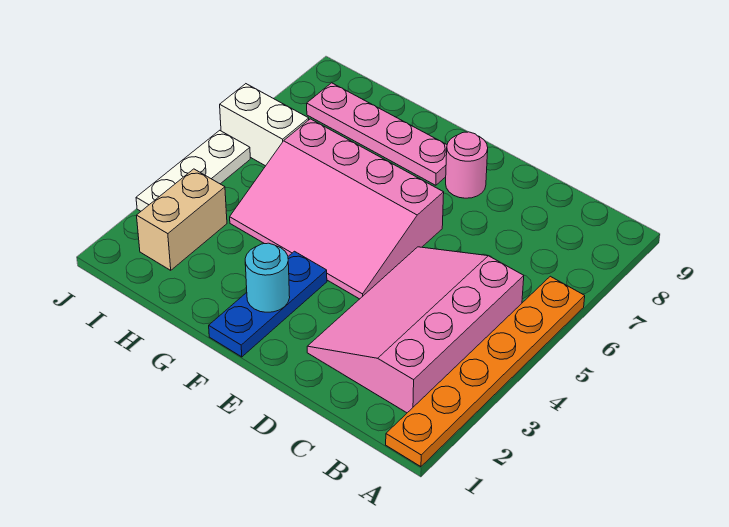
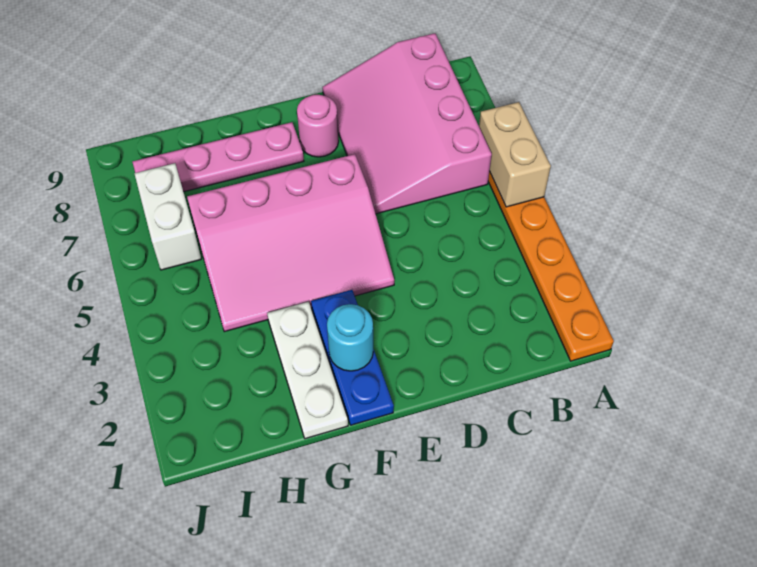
pink slope B2:D5 level 1 top B -> pink slope B6:D9 level 1 top B
tan brick I2:I3 level 1 -> tan brick A5:A6 level 2
white brick I6:J6 level 1 -> white brick I6:I7 level 1
white plate J3:J5 level 1 -> white plate G1:G3 level 1

